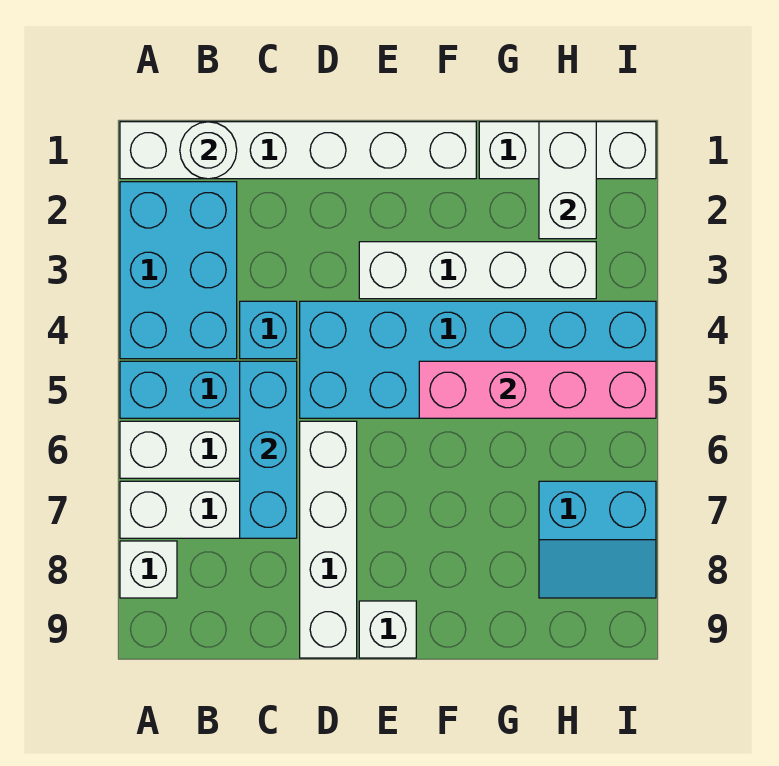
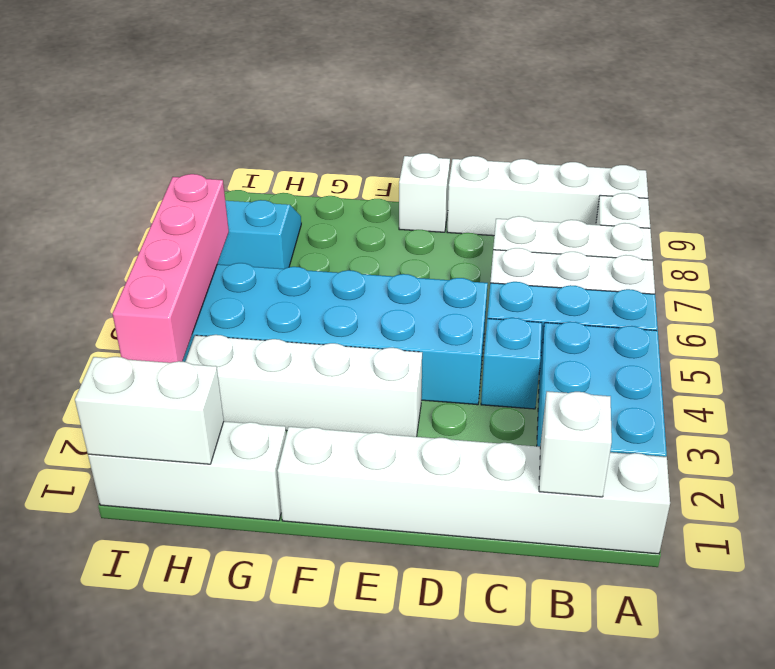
white round brick B1 level 2 -> white brick B1 level 2
cyan brick C5:C7 level 2 -> none
white brick D6:D9 level 1 -> white brick A9:D9 level 1
pink brick F5:I5 level 2 -> pink brick I3:I6 level 2
white brick H1:H2 level 2 -> white brick H1:I1 level 2

